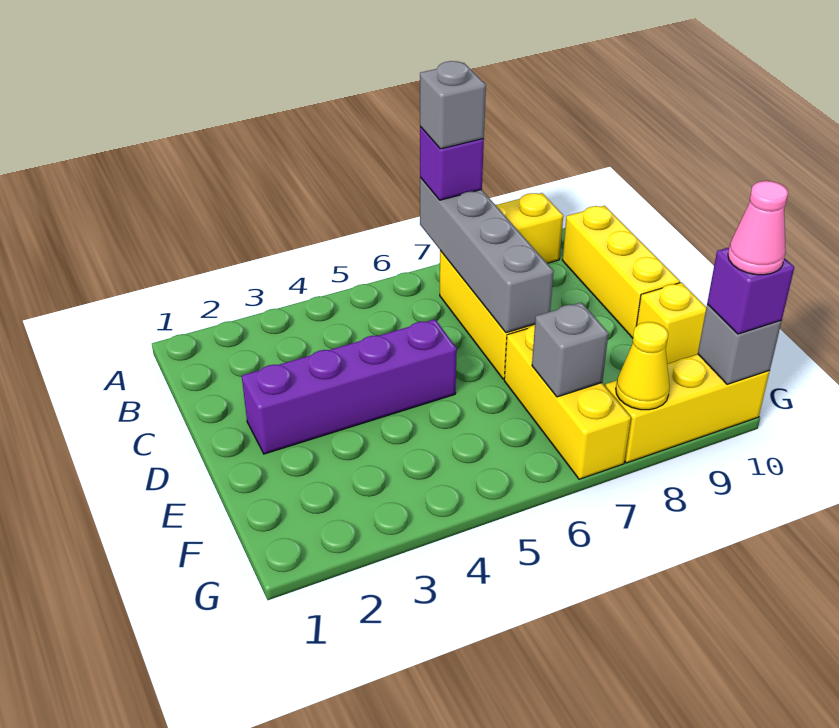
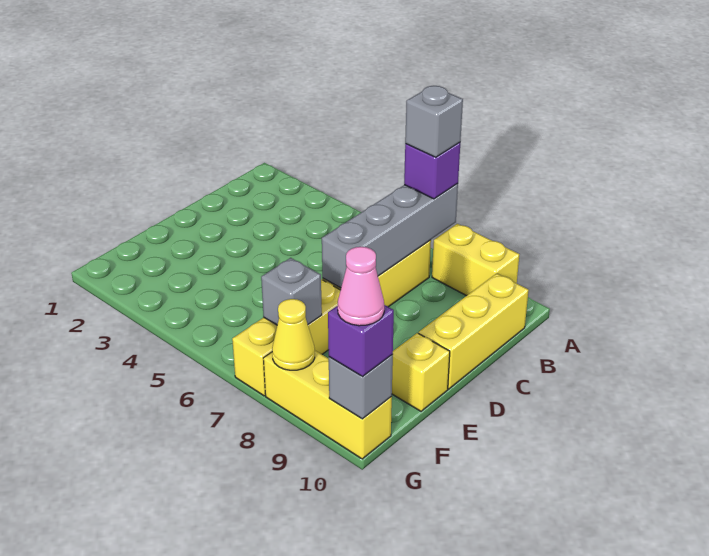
purple brick D2:D5 level 1 -> none

